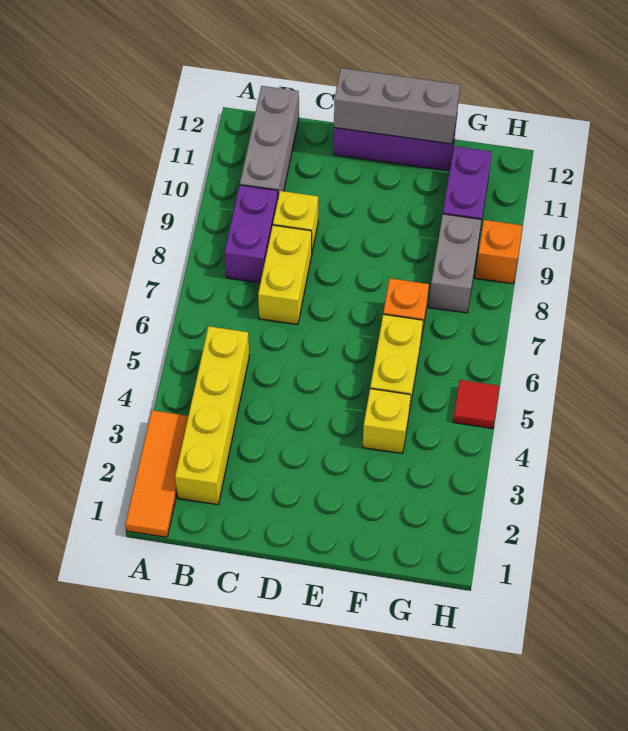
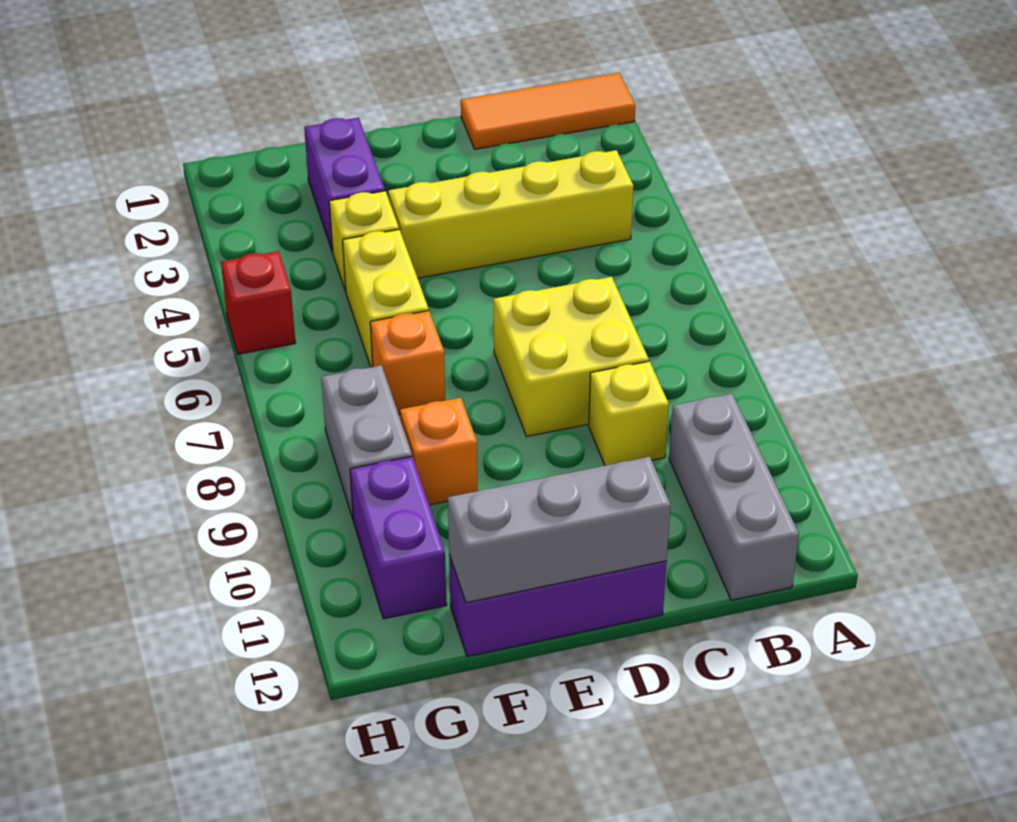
orange tile A1:A3 level 1 -> orange tile A1:C1 level 1
yellow brick B2:B5 level 1 -> yellow brick B4:E4 level 1
purple brick B8:B9 level 1 -> purple brick F2:F3 level 1
yellow brick C7:C8 level 1 -> yellow brick C7:D8 level 1
red tile H5 level 1 -> red brick H5 level 1
orange brick H9 level 1 -> orange brick F9 level 1

